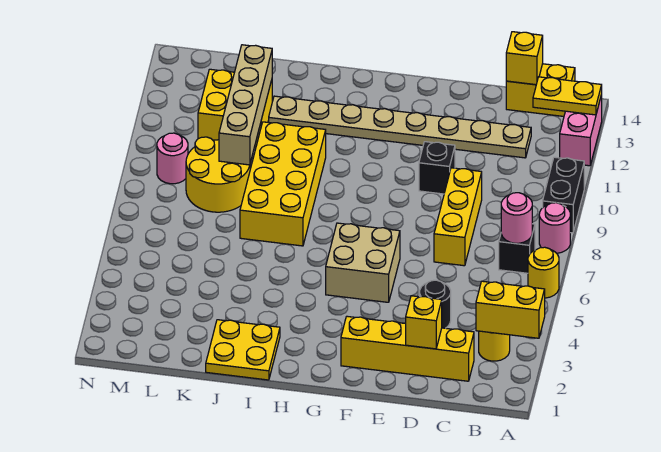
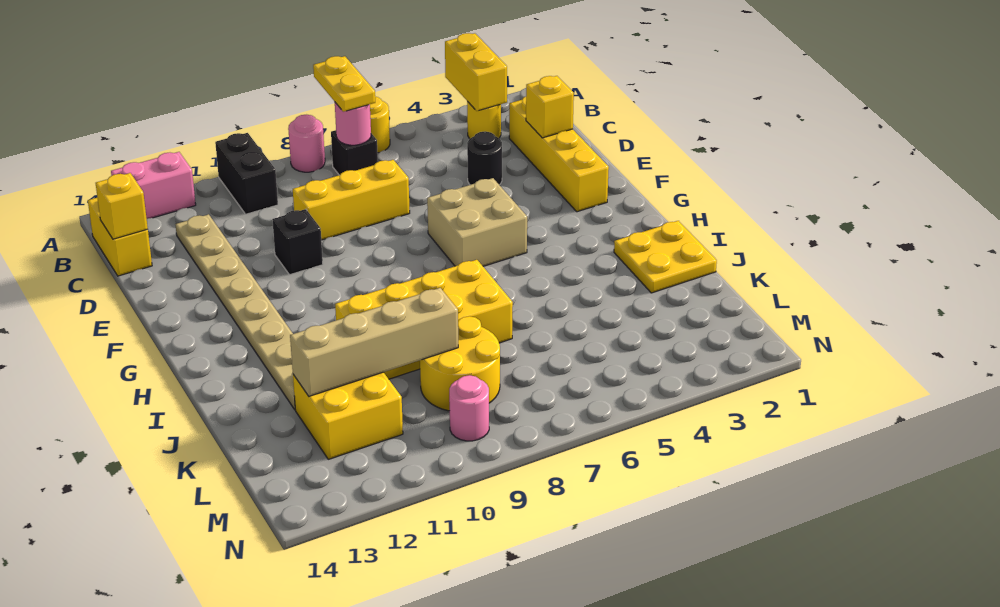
black brick A9:A10 level 1 -> black brick A10:B10 level 1
yellow plate A13:B13 level 2 -> yellow plate A7:B7 level 3

